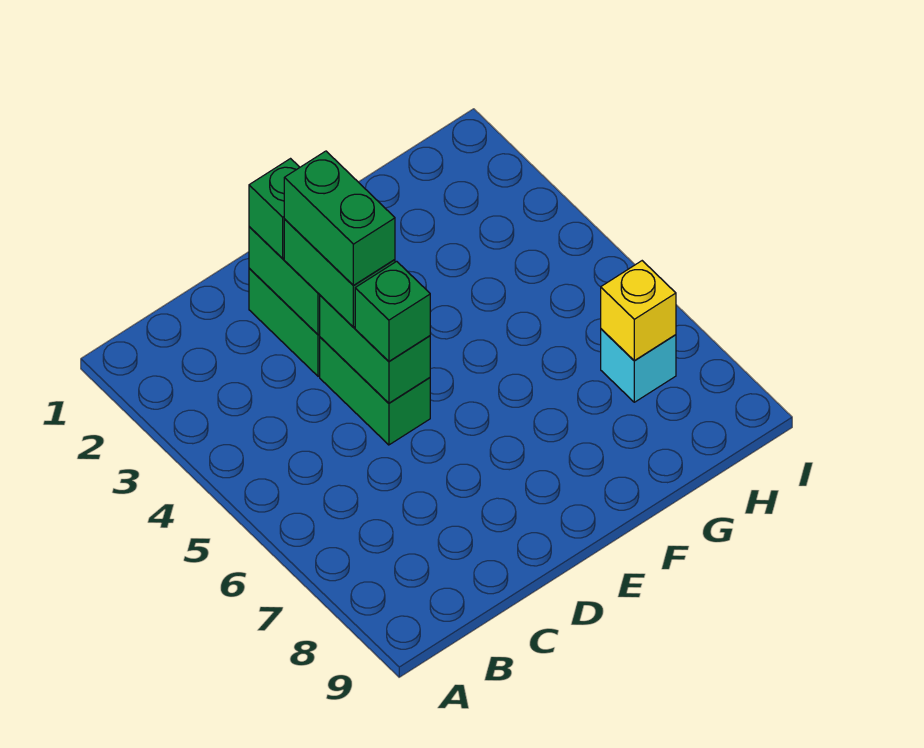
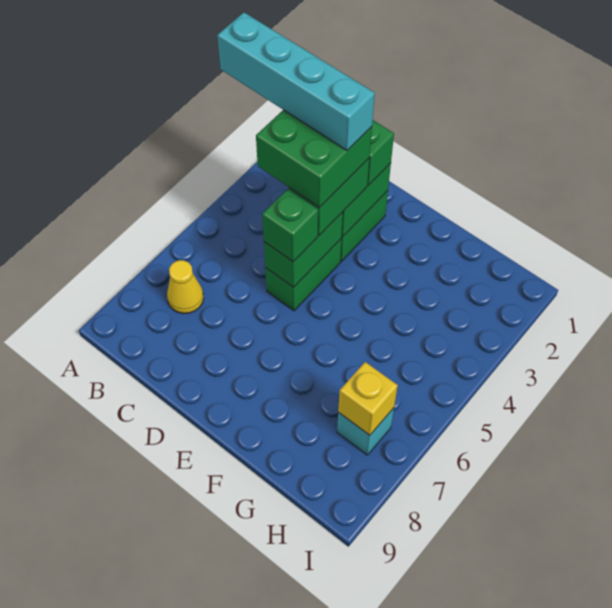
none -> cyan brick A3:D3 level 5
none -> yellow cone B7 level 1
green brick D3:D4 level 4 -> green brick C3:D4 level 4

